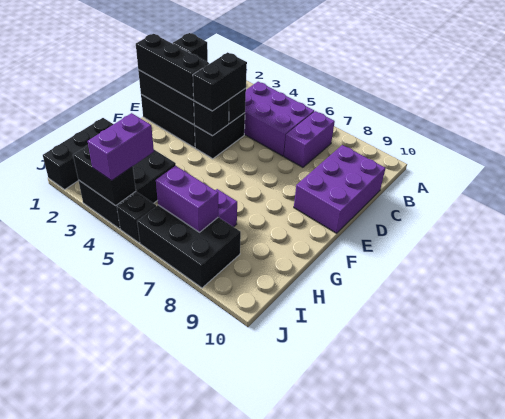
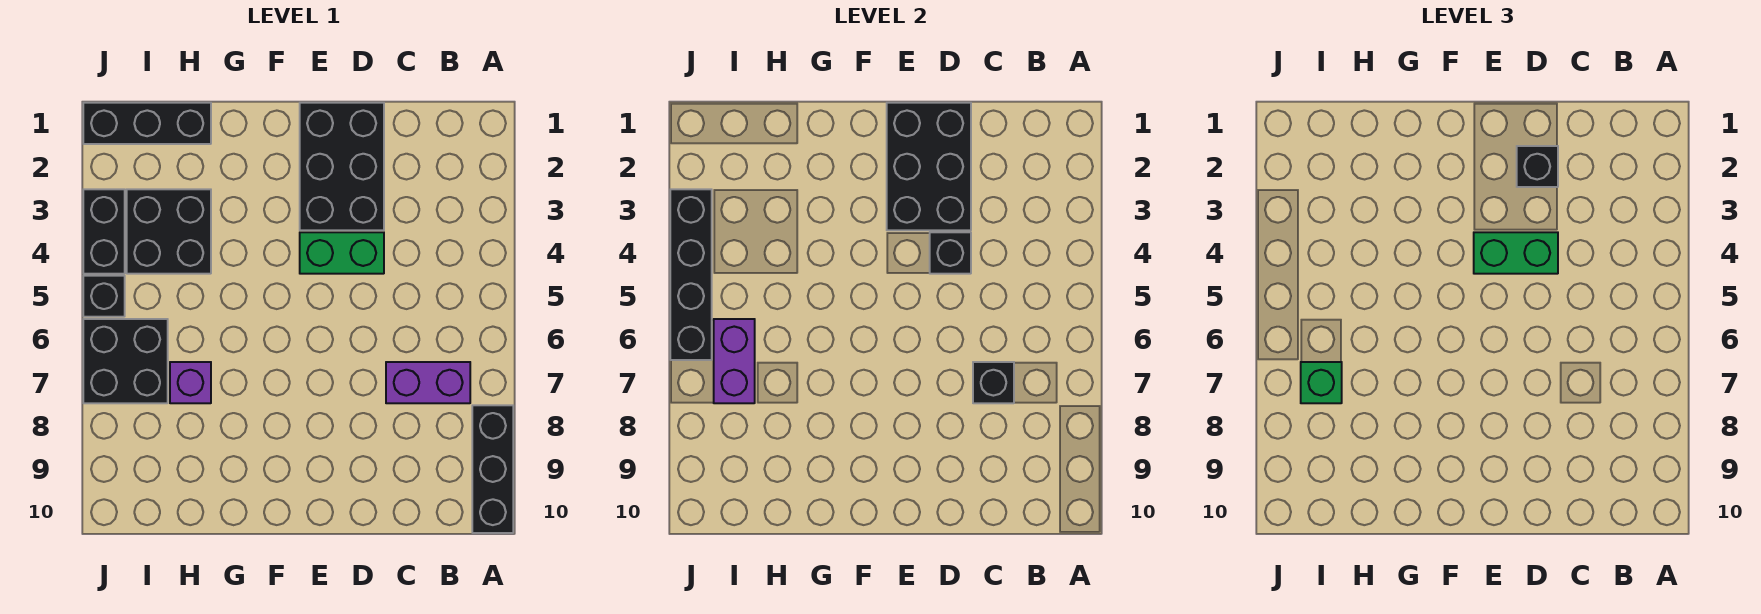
purple brick B4:C6 level 1 -> none
purple brick C9:E10 level 1 -> none
black brick D4:E4 level 1 -> green brick D4:E4 level 1
black brick D4:E4 level 3 -> green brick D4:E4 level 3
black brick E1:E3 level 3 -> black brick A8:A10 level 1
black brick E4 level 2 -> black brick C7 level 2
purple brick I4:J4 level 3 -> none
black brick I6:J8 level 1 -> black brick I6:J7 level 1
none -> green brick I7 level 3
black brick J3:J4 level 2 -> black brick J3:J6 level 2

